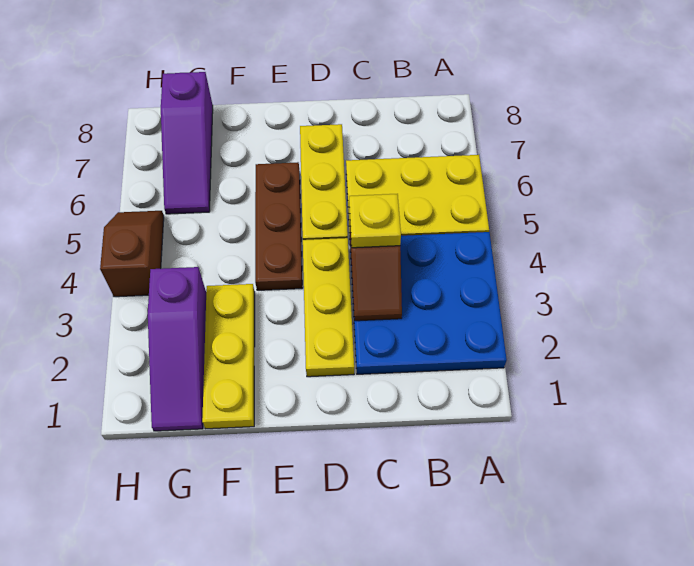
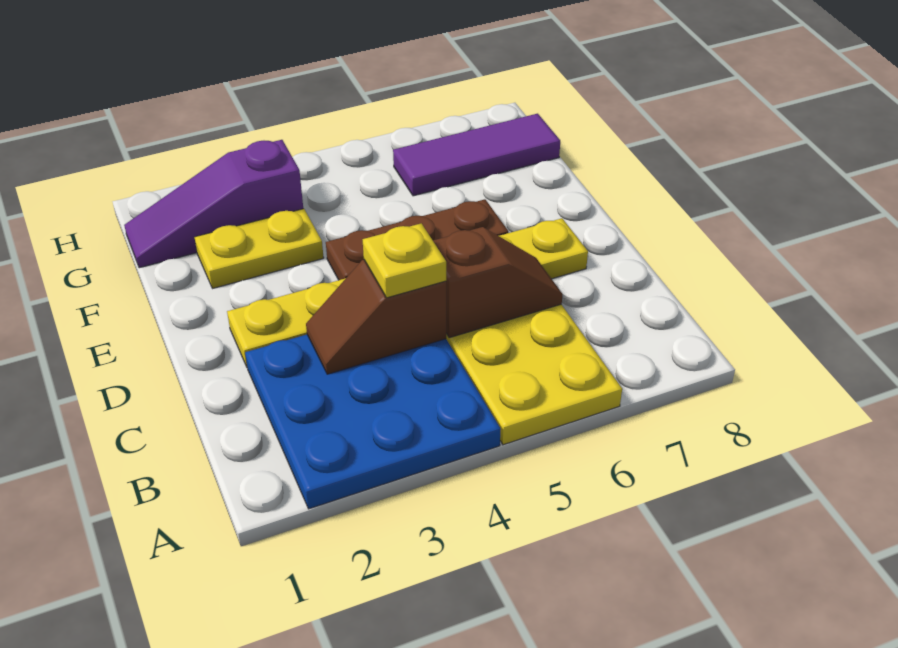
yellow plate F1:F3 level 1 -> yellow plate F2:F3 level 1
purple slope G6:G8 level 1 top 8 -> purple tile G6:G8 level 1
brown slope H4:H5 level 1 top 4 -> brown slope C5:C6 level 2 top 5

